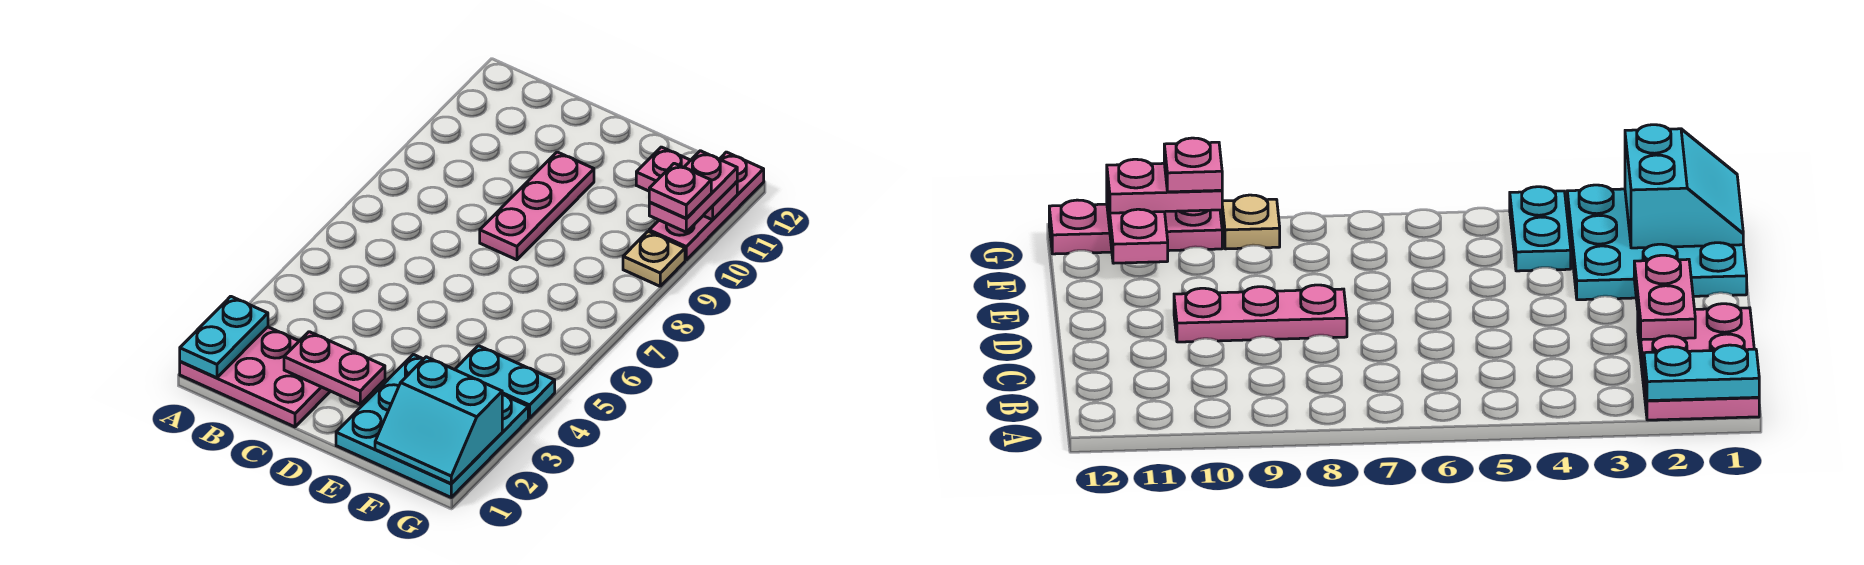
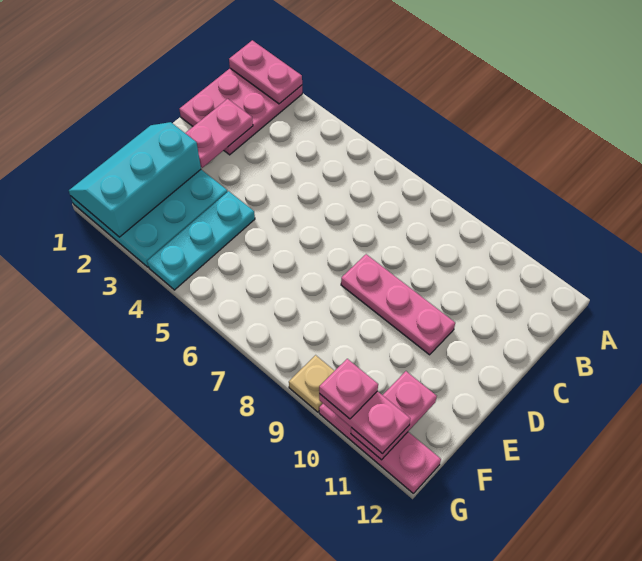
cyan plate A1:A2 level 2 -> pink plate A1:A2 level 2
cyan slope F1:G2 level 2 top 2 -> cyan slope E1:G2 level 2 top 2
cyan plate F4:G4 level 1 -> cyan plate E4:G4 level 1

